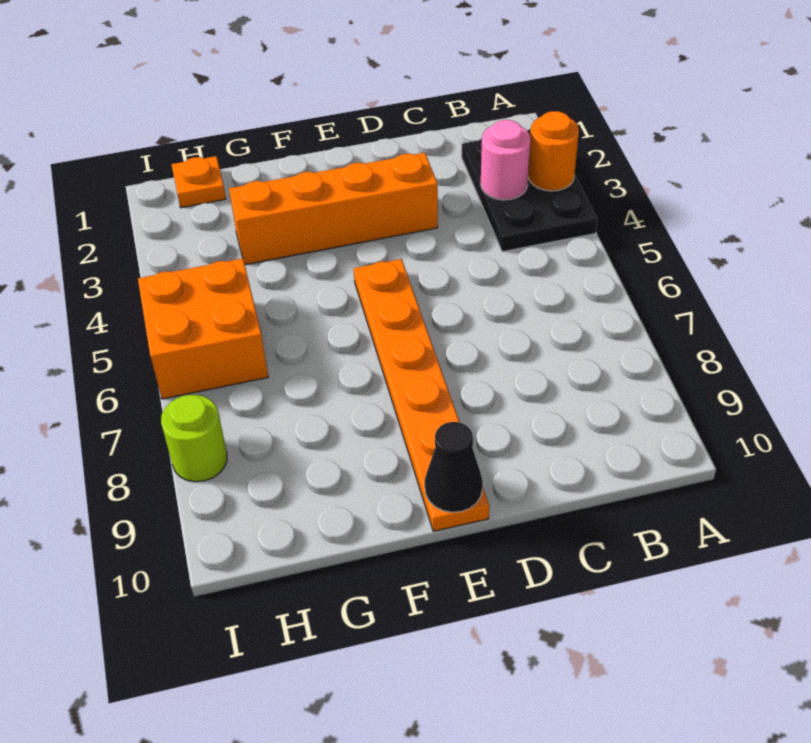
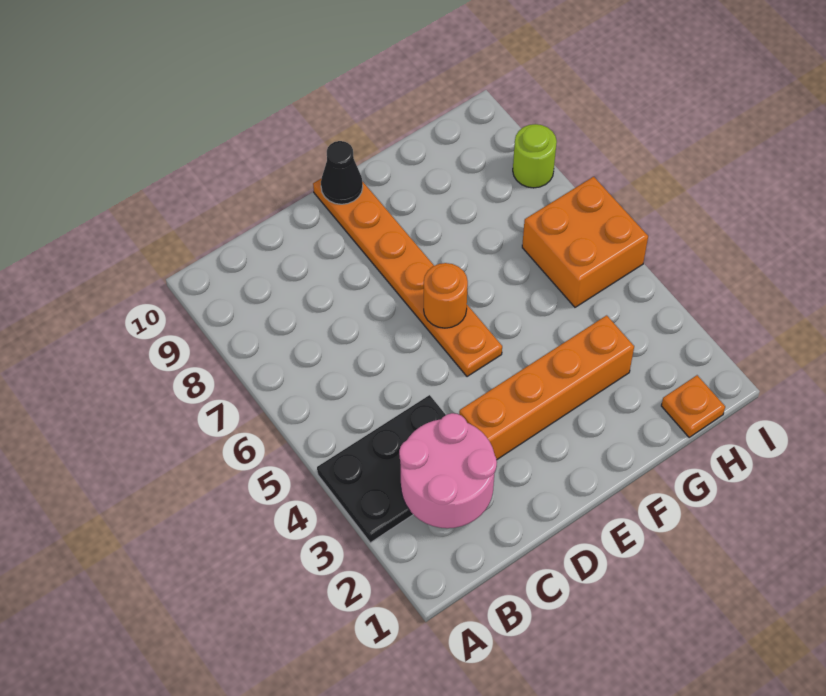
black plate A2:B4 level 1 -> black plate A3:C4 level 1
orange round brick A3 level 2 -> orange round brick E6 level 2
pink round brick B3 level 2 -> pink round brick B2:C3 level 2

